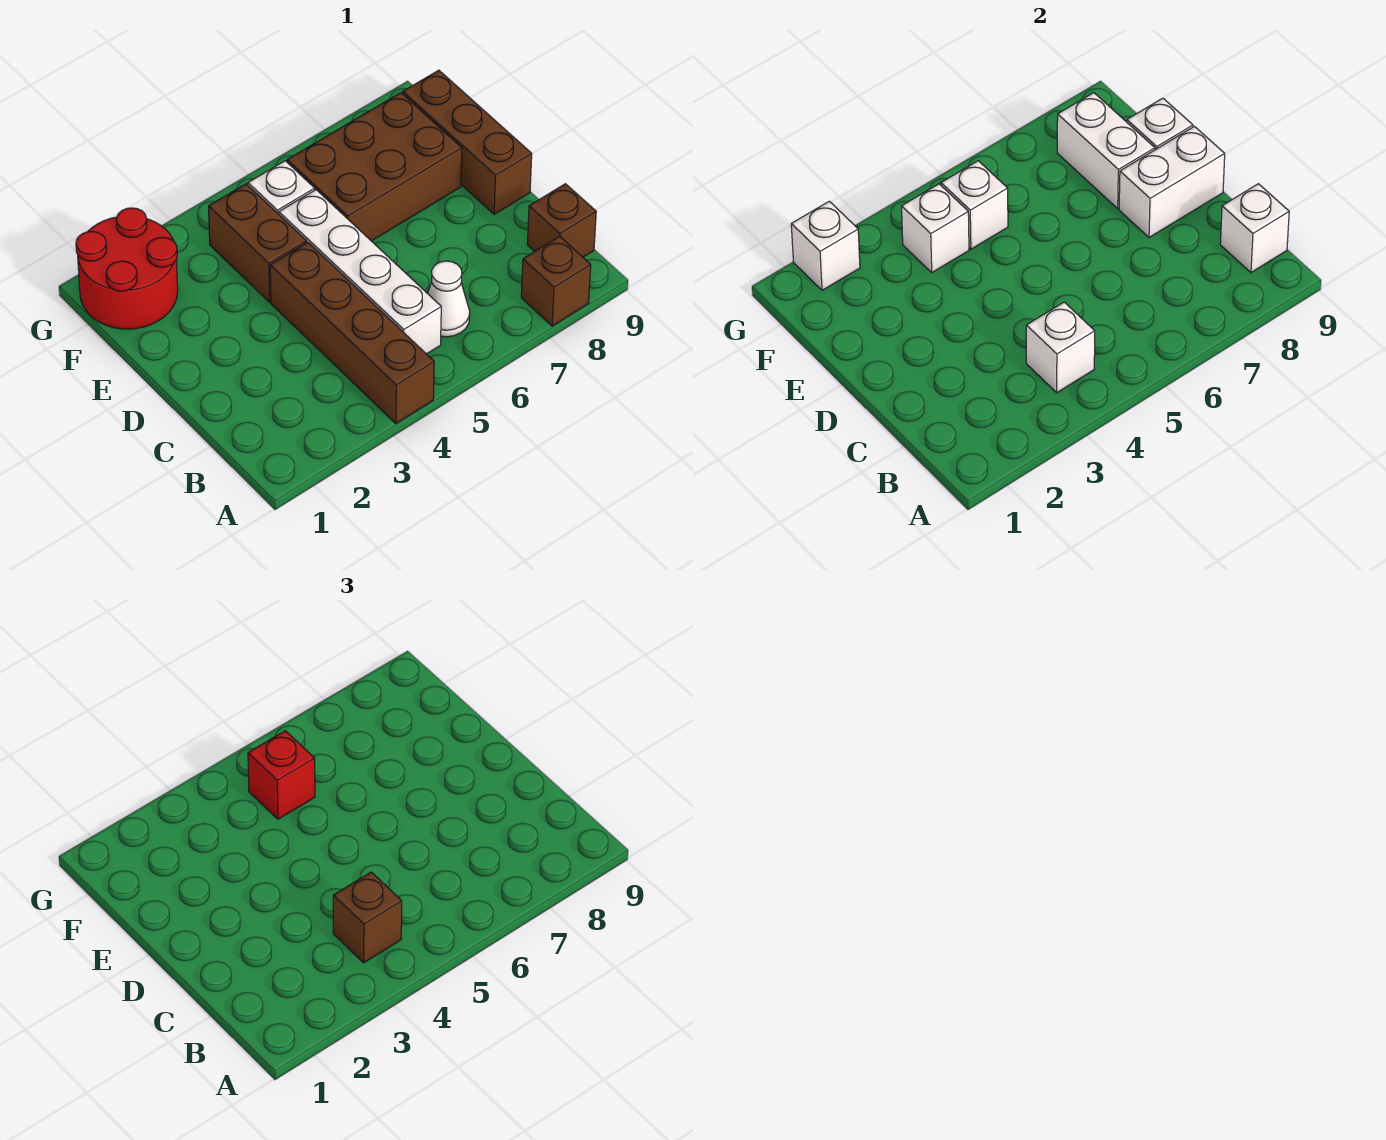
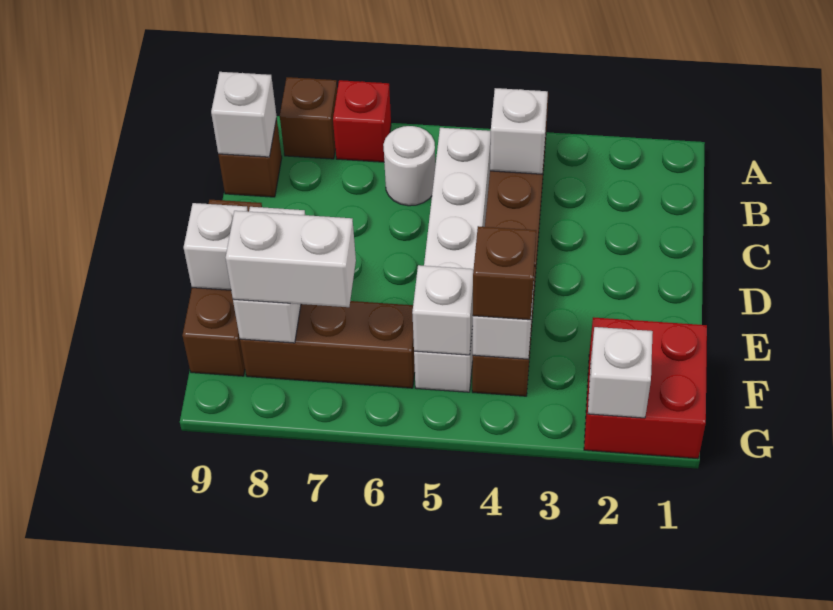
brown brick B4 level 3 -> brown brick F4 level 3
white cone B6 level 1 -> white round brick B6 level 1
white brick D8:D9 level 2 -> white brick F7:F8 level 3
brown brick E6:F8 level 1 -> brown brick F6:F8 level 1
red round brick F1:G2 level 1 -> red brick F1:G2 level 1
red brick F5 level 3 -> red brick A7 level 1

